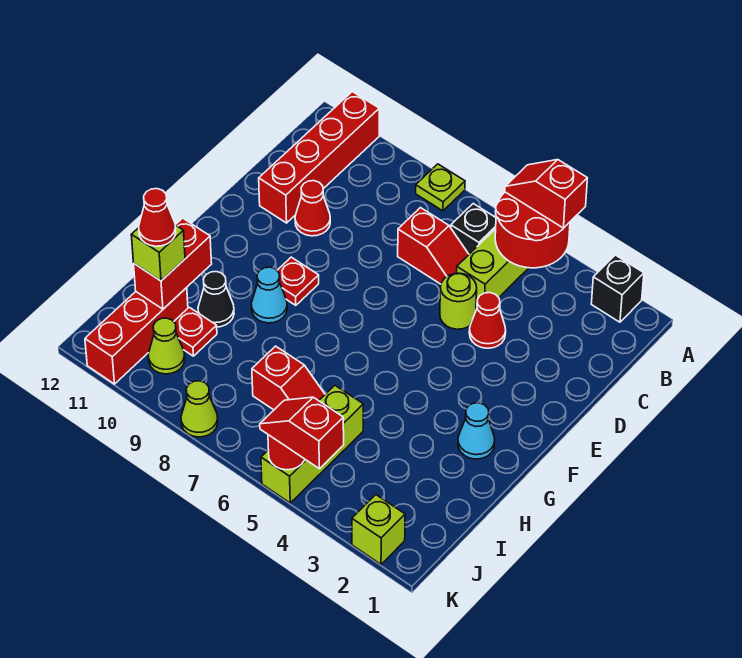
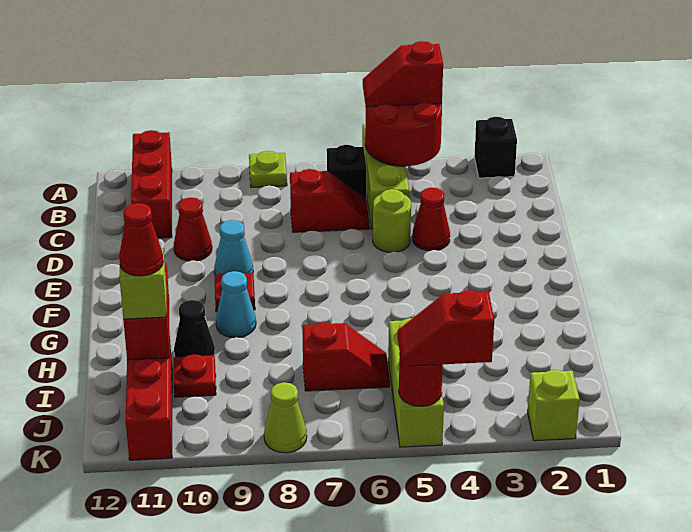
red brick A11:D11 level 1 -> red brick A11:C11 level 1
cyan cone G2 level 1 -> cyan cone E9 level 1
lime cone J10 level 1 -> none

